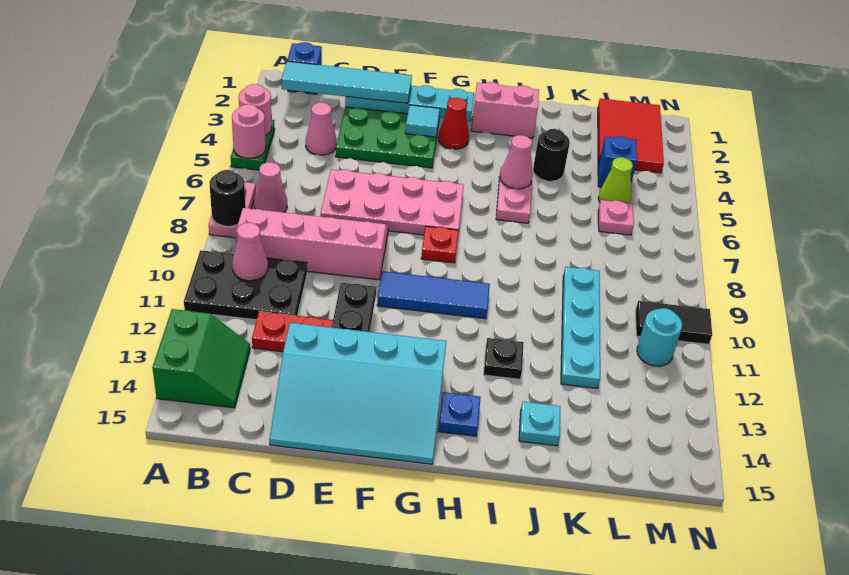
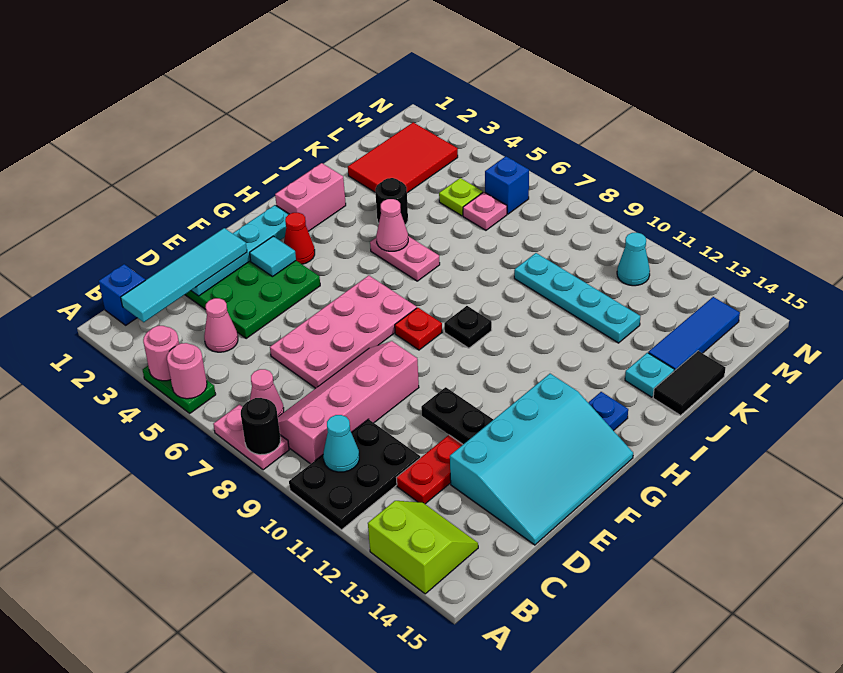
green slope A13:B14 level 1 top A -> lime slope A13:B14 level 1 top A
pink cone B10 level 2 -> cyan cone B10 level 2
blue tile F10:H10 level 1 -> blue tile K14:M14 level 1
black plate I12 level 1 -> black plate H9 level 1
red tile L1:M3 level 1 -> red tile K2:M3 level 1
blue brick L4 level 1 -> blue brick M6 level 1
lime cone L5 level 1 -> lime plate L5 level 1
black tile M10:N10 level 1 -> black tile J15:K15 level 1
cyan round brick M11 level 1 -> cyan cone M11 level 1

